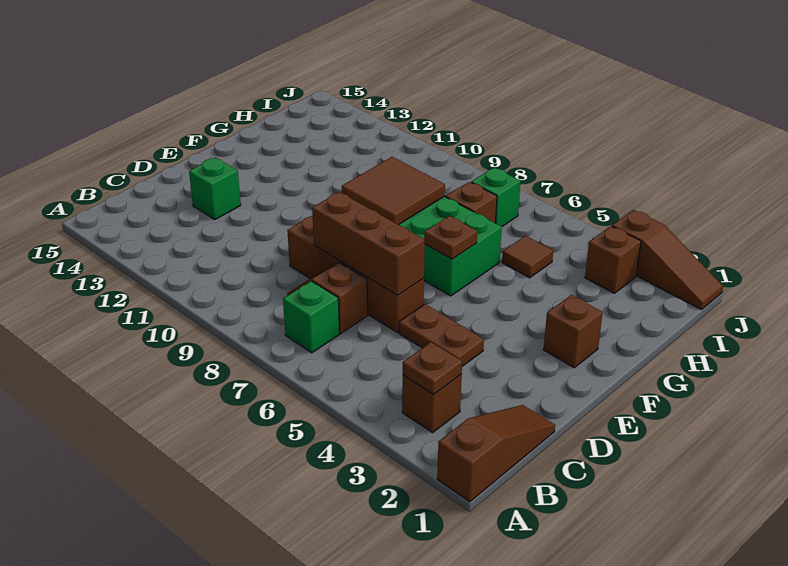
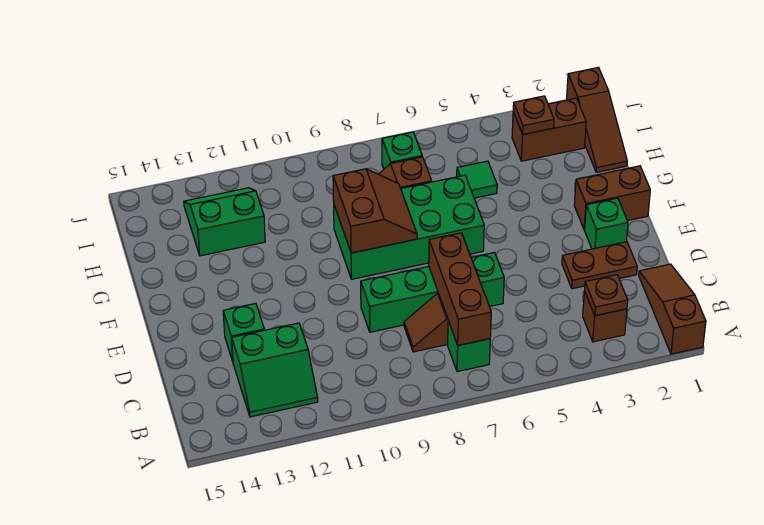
none -> green slope B12:C13 level 1 top C
brown plate D4:D5 level 1 -> brown plate D2:D3 level 1
brown brick D6:D9 level 1 -> green brick D6:D9 level 1
brown brick D6:D8 level 2 -> brown brick B7:D7 level 2
none -> green brick E2 level 1
brown brick F2 level 1 -> brown brick F1:F2 level 1
brown plate F6 level 2 -> brown plate I3 level 2
brown tile F8:G9 level 2 -> brown slope F8:G9 level 2 top 9
brown tile H5 level 1 -> green tile H5 level 1
none -> green slope H12:I13 level 1 top H
brown brick I3 level 1 -> brown brick I2:I3 level 1
brown slope J1:J3 level 1 top 3 -> brown slope H1:J1 level 1 top J

